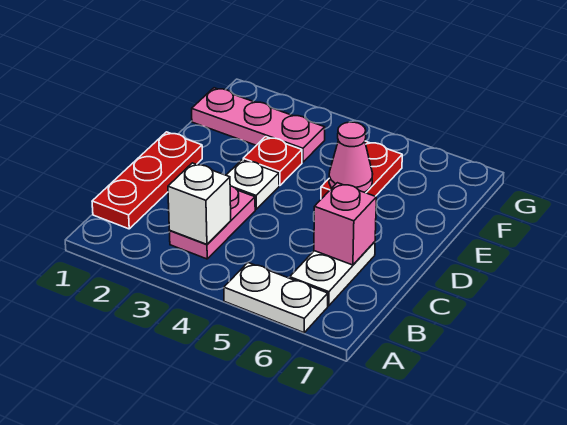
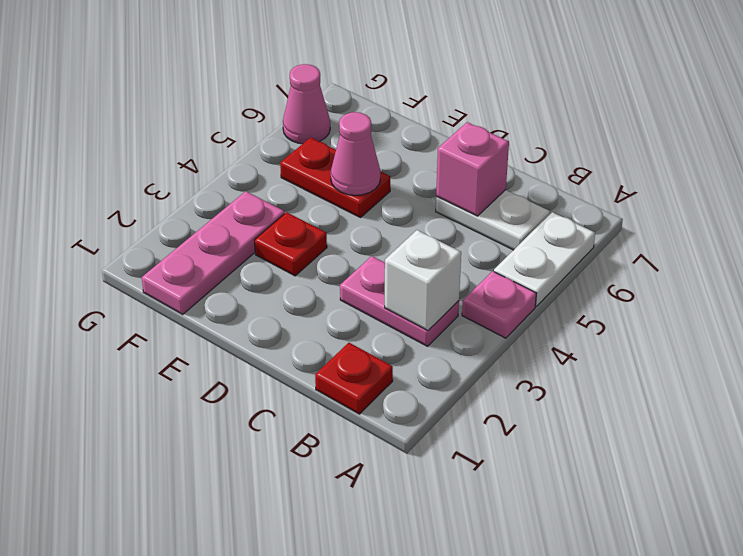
none -> pink plate A4 level 1
red plate B1:D1 level 1 -> red plate B1 level 1
white plate D3 level 1 -> none
none -> pink cone G6 level 1

